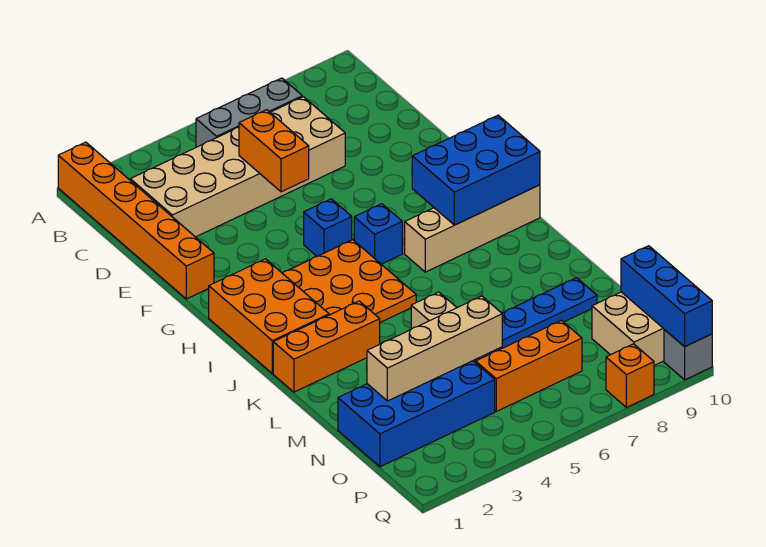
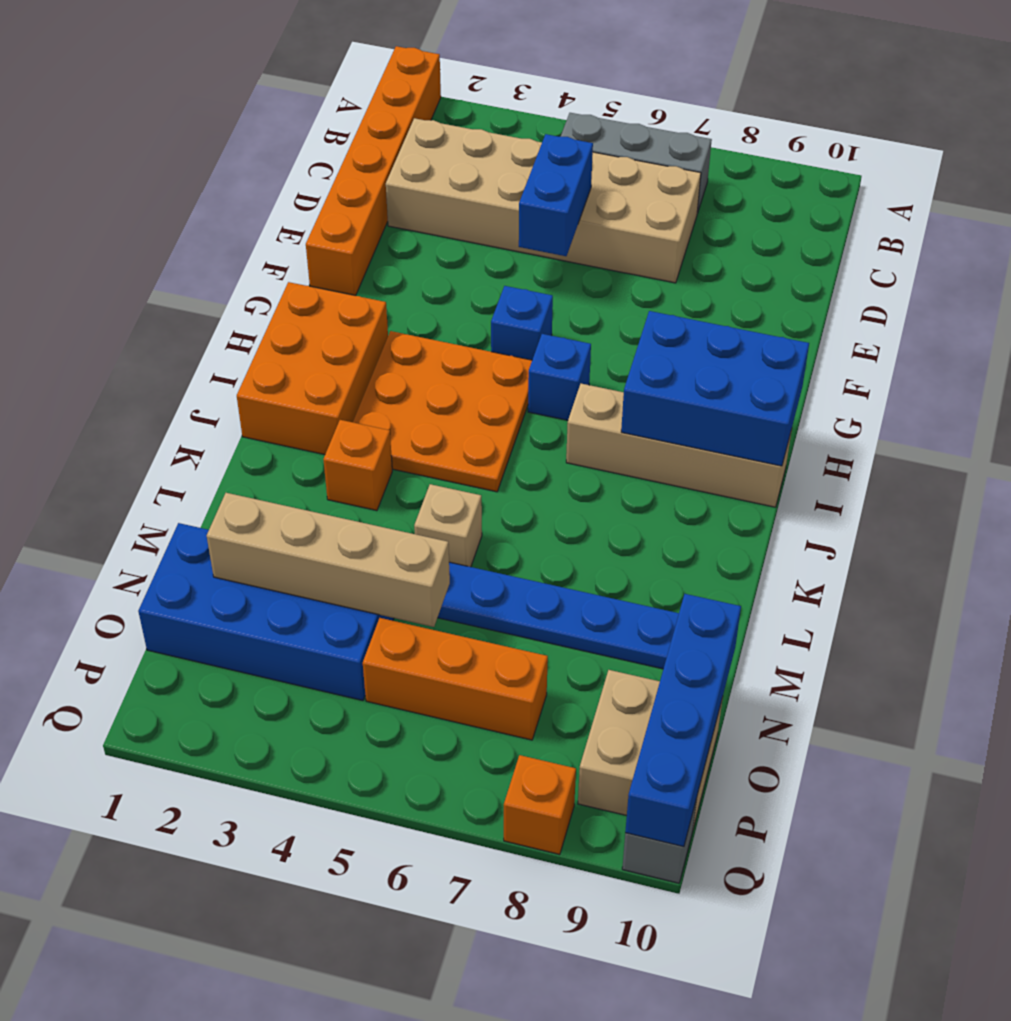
orange brick D5:E5 level 2 -> blue brick D5:E5 level 2
orange brick K1:K3 level 1 -> orange brick K3 level 1
blue brick O10:Q10 level 2 -> blue brick N10:Q10 level 2

